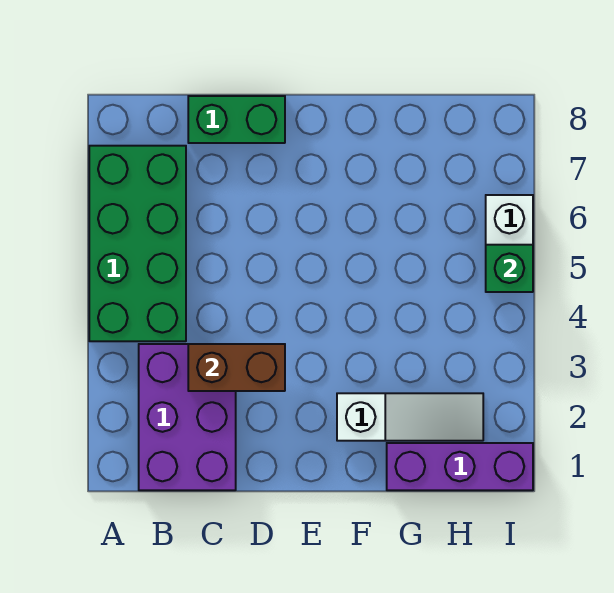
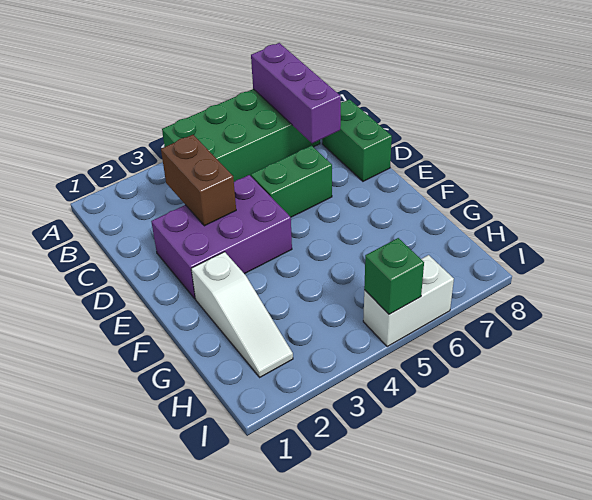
purple brick B1:C3 level 1 -> purple brick D2:E4 level 1
none -> green brick D5:D6 level 1
purple brick G1:I1 level 1 -> purple brick A7:C7 level 2

